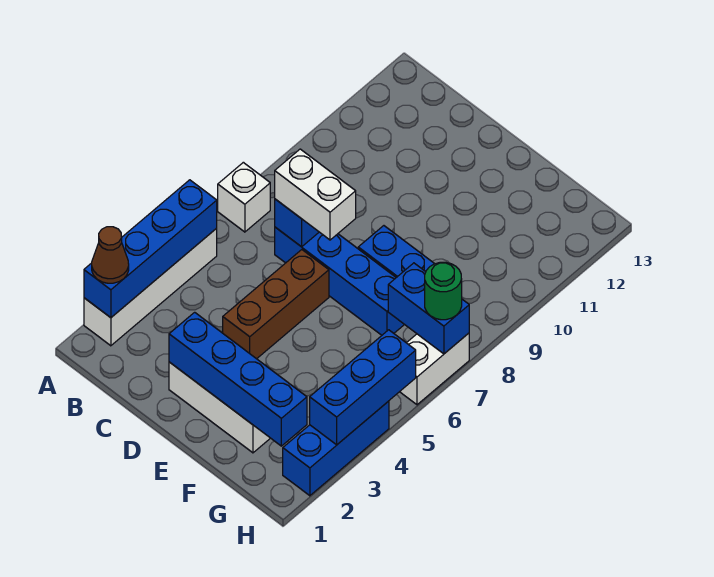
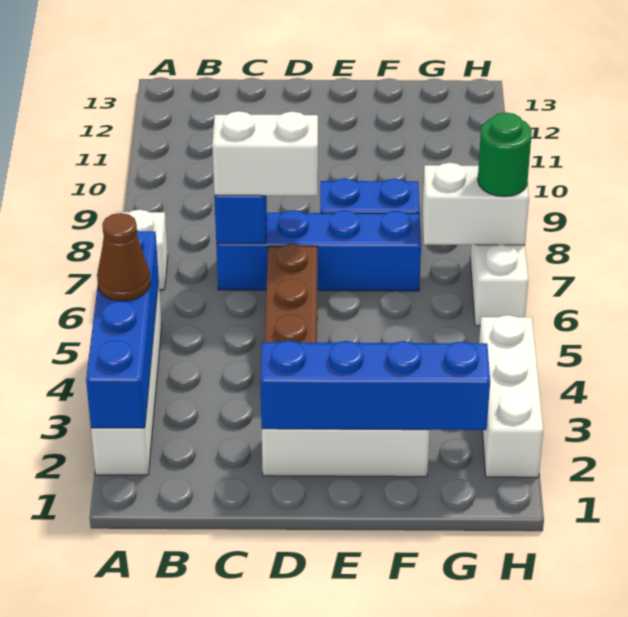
brown cone A2 level 3 -> brown cone A4 level 3
blue brick G7:H7 level 2 -> white brick G7:H7 level 2
blue brick H2:H4 level 1 -> white brick H2:H4 level 1
blue brick H3:H5 level 2 -> none

